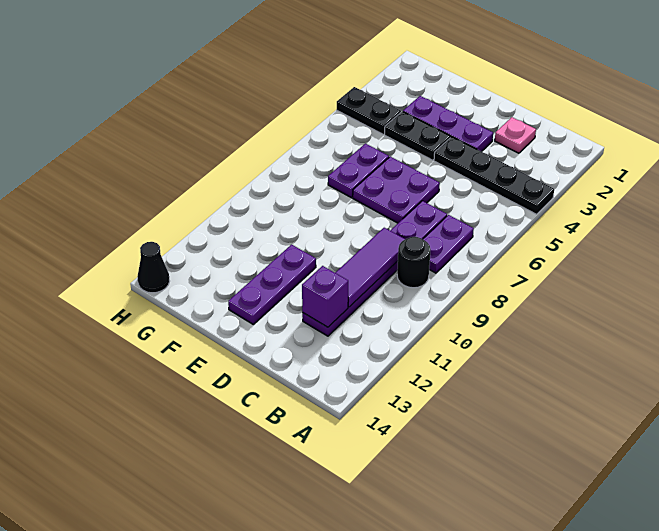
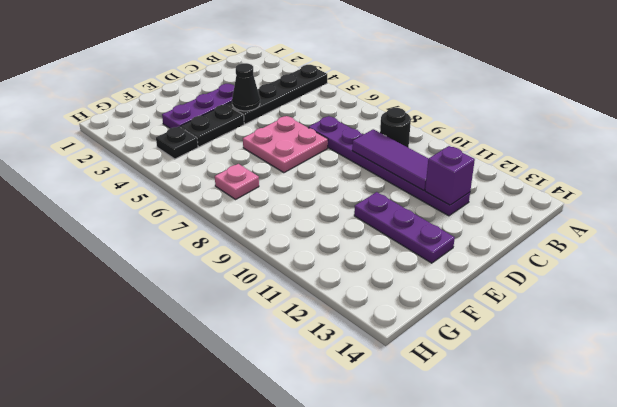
purple plate B7:B8 level 1 -> none
pink plate C2 level 1 -> pink plate G7 level 1
purple plate D6:E7 level 1 -> pink plate D6:E7 level 1
purple plate F6:F7 level 1 -> none
black plate G4:H4 level 1 -> black plate G4 level 1
black cone H14 level 1 -> black cone D4 level 2

